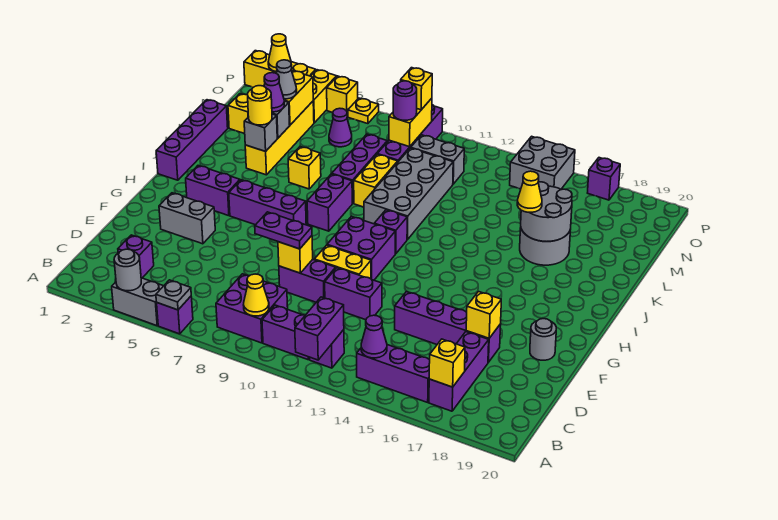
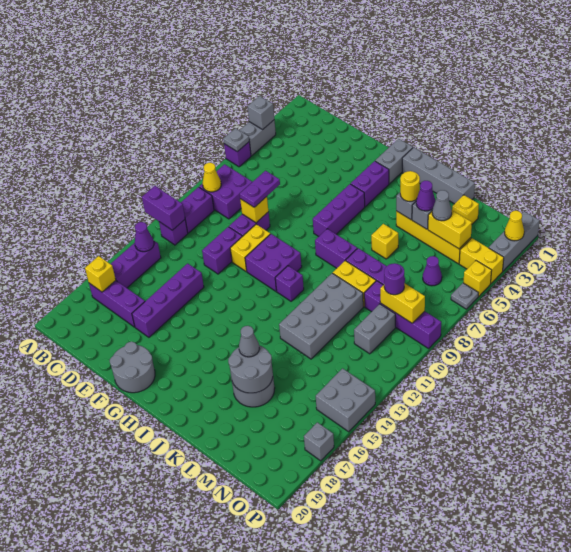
grey round brick A4 level 2 -> grey brick A4 level 2
purple brick C3 level 1 -> none
yellow brick E17 level 2 -> none
grey brick F3:F4 level 1 -> grey brick H1:H2 level 1
grey round brick F19 level 1 -> grey round brick F19:G20 level 1
purple brick I1:L1 level 1 -> grey brick I1:L1 level 1
grey brick J10:M11 level 1 -> grey brick K10:L13 level 1
yellow cone K16 level 3 -> grey cone K16 level 3
yellow brick O9 level 3 -> none
yellow brick P1:P3 level 1 -> grey brick P1:P3 level 1
yellow plate P6 level 1 -> grey plate P6 level 1
purple brick P17 level 1 -> grey brick P17 level 1

